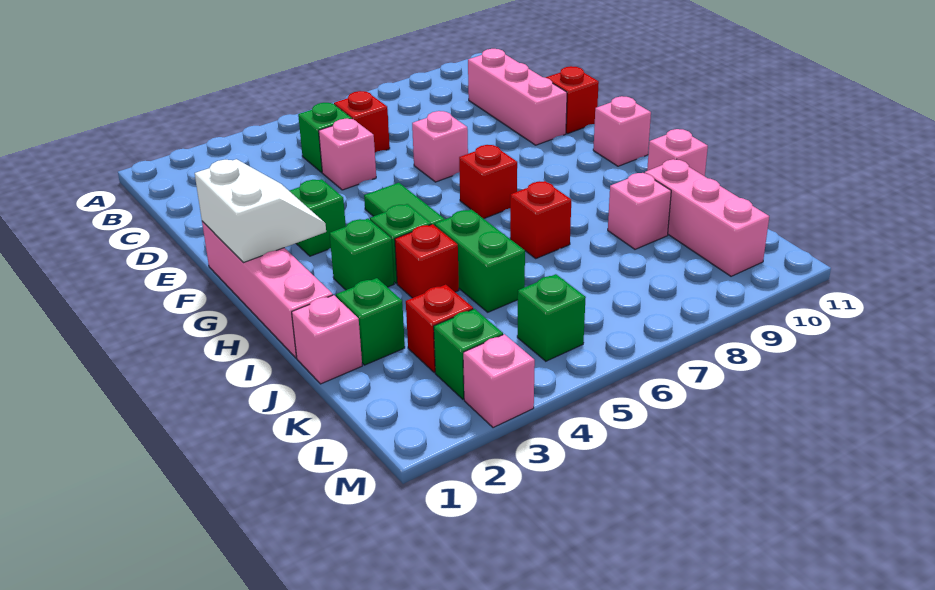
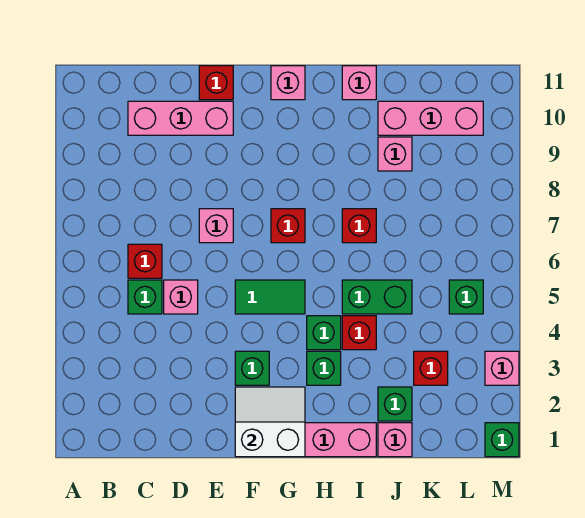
green brick L3 level 1 -> green brick M1 level 1

